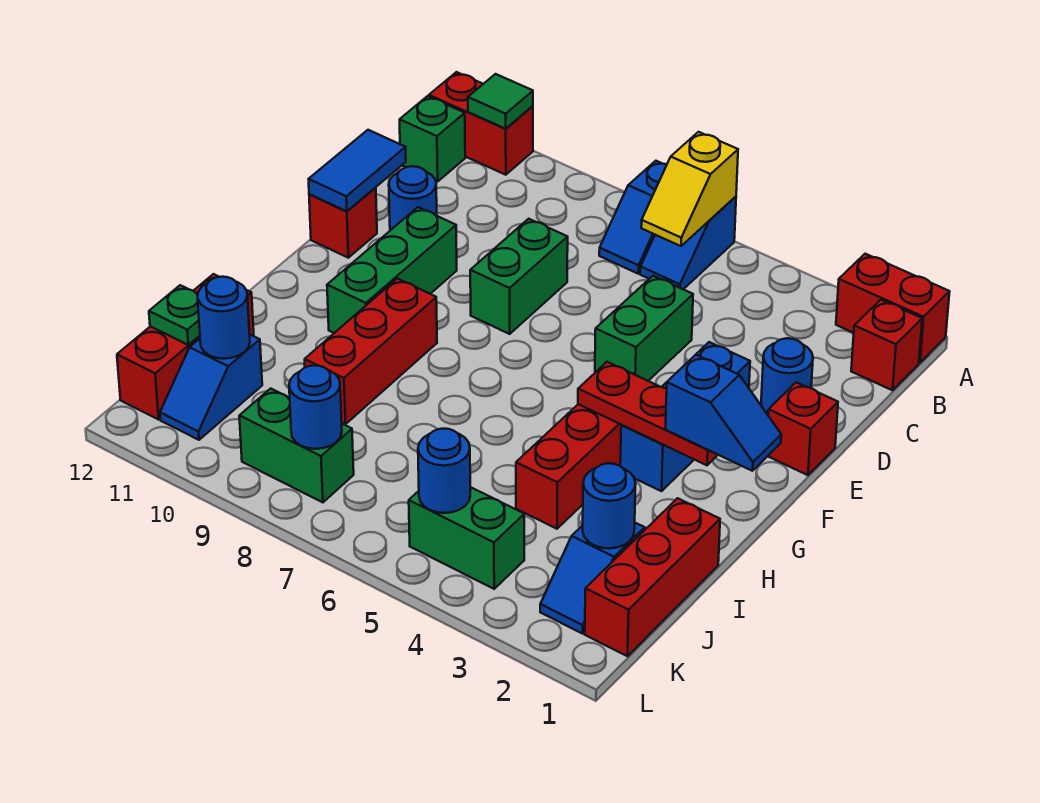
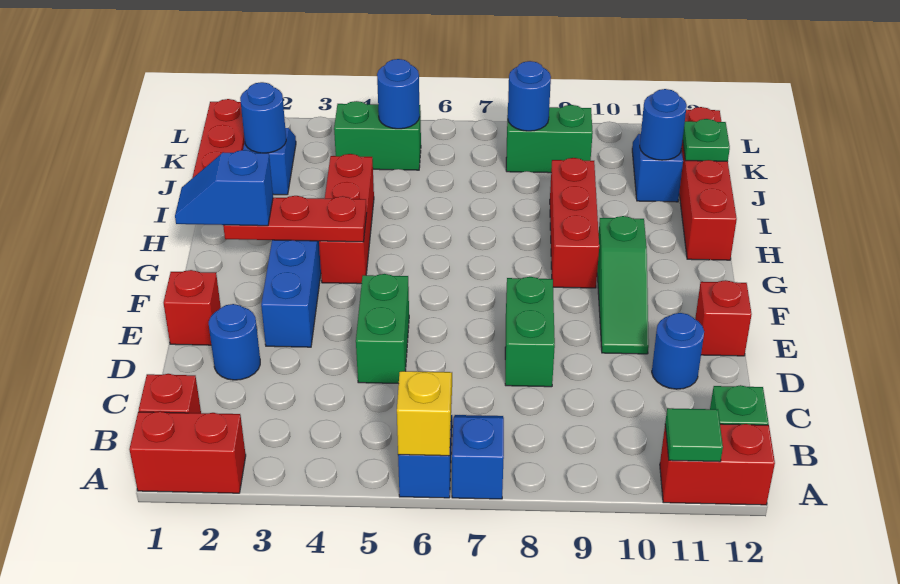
blue tile D12:E12 level 2 -> none
green brick E10:G10 level 1 -> green slope E10:G10 level 1 top G
red brick I12:K12 level 1 -> red brick H12:K12 level 1

